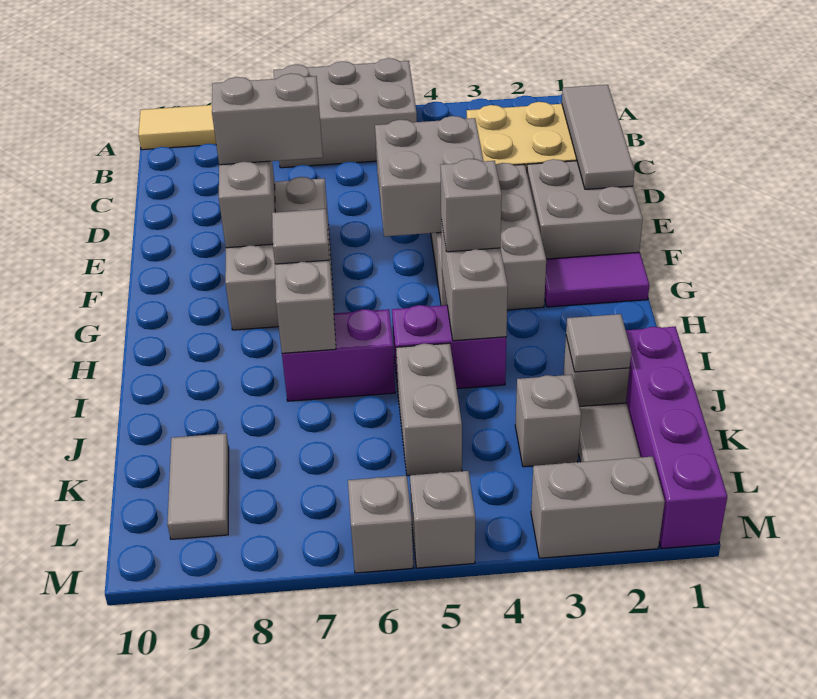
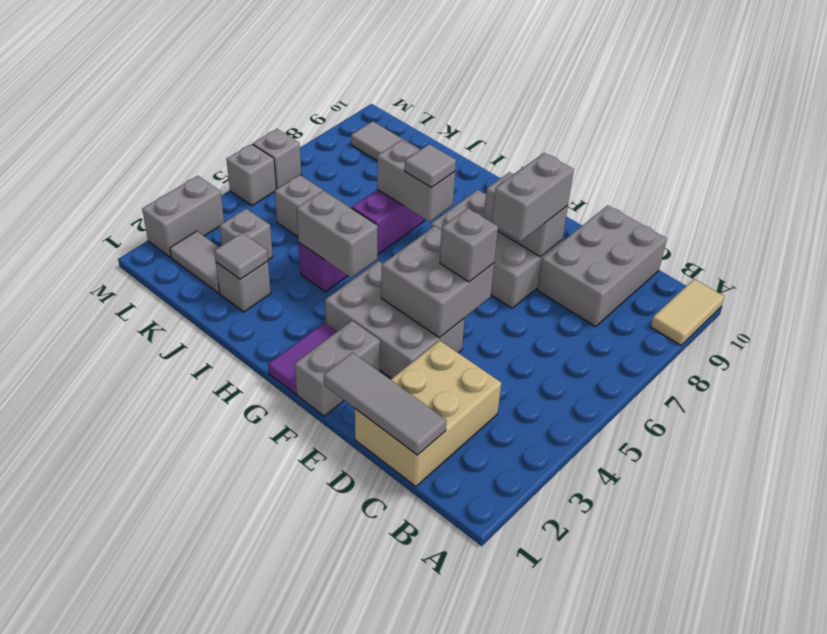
grey brick A5:B7 level 1 -> grey brick C8:D10 level 1
grey brick E1:F2 level 1 -> grey brick F1:F2 level 1
grey brick H4 level 3 -> grey brick E5 level 3
purple brick J1:M1 level 1 -> none

